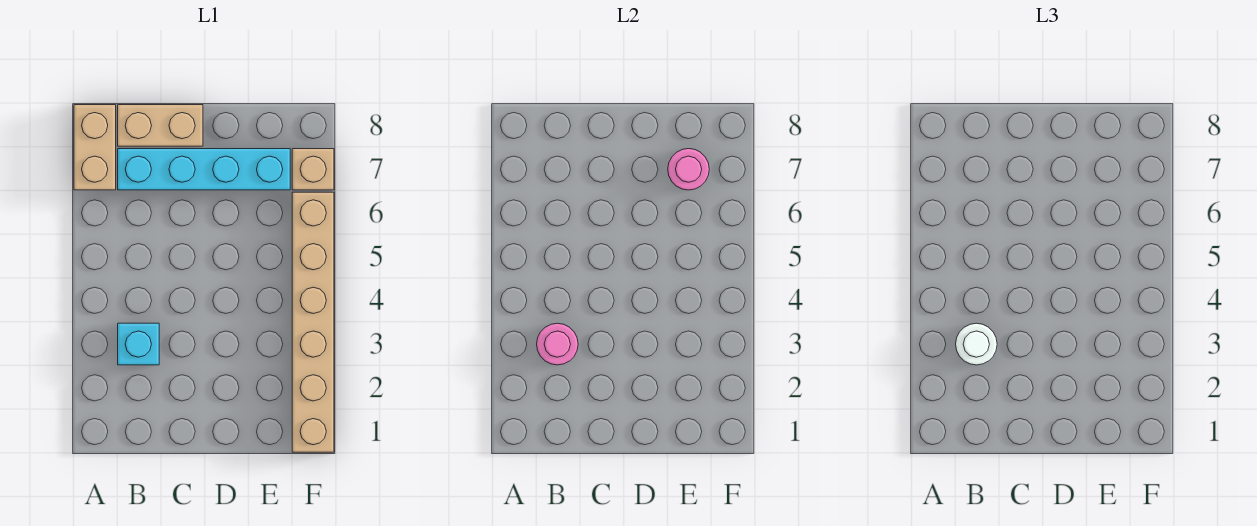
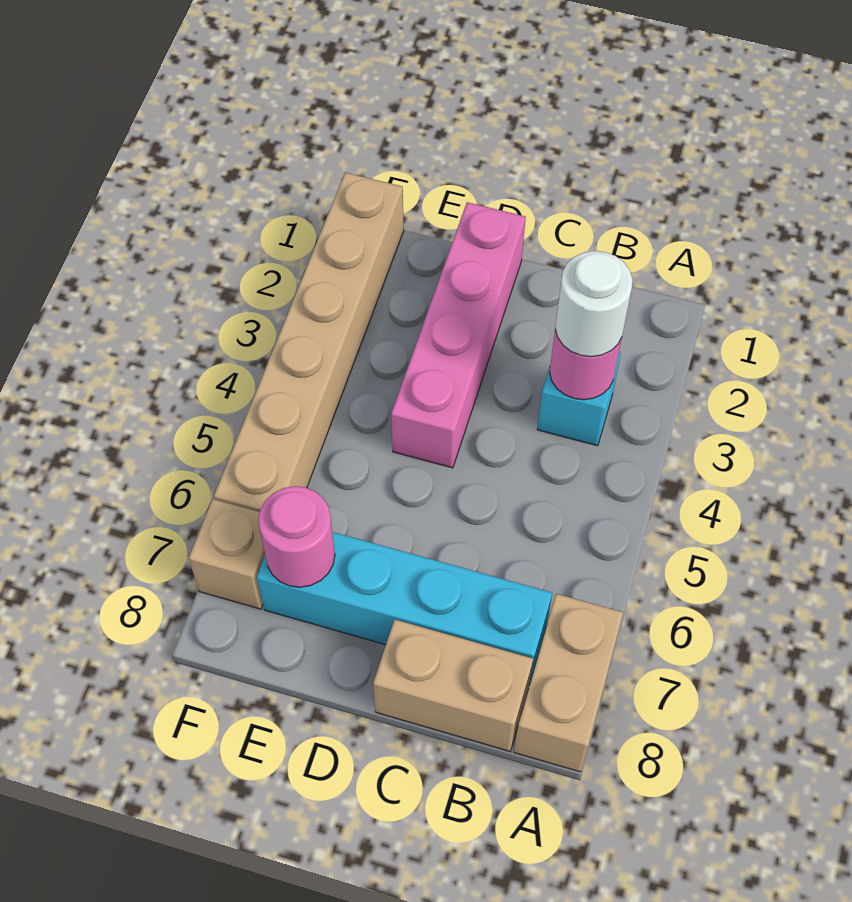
none -> pink brick D1:D4 level 1

